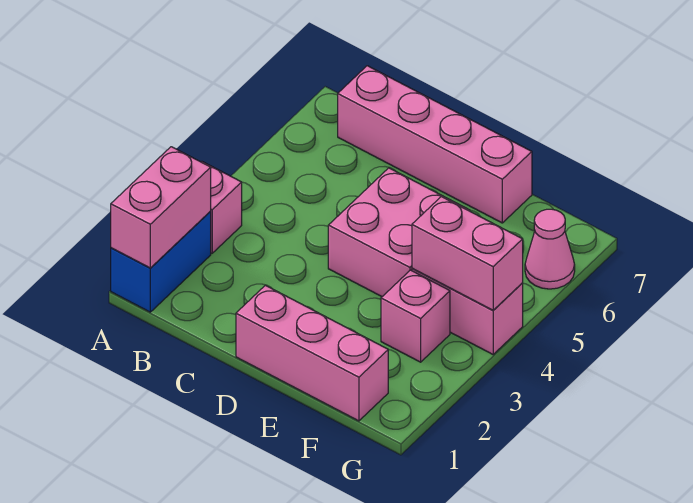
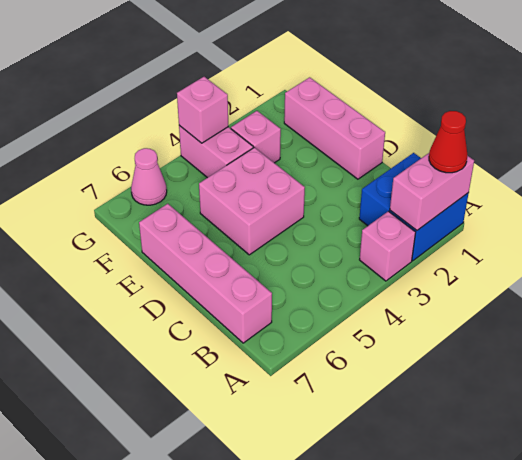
blue brick A1:A2 level 1 -> blue brick A1:B2 level 1
none -> red cone A1 level 3
pink brick F4:G4 level 2 -> pink brick G4 level 2

